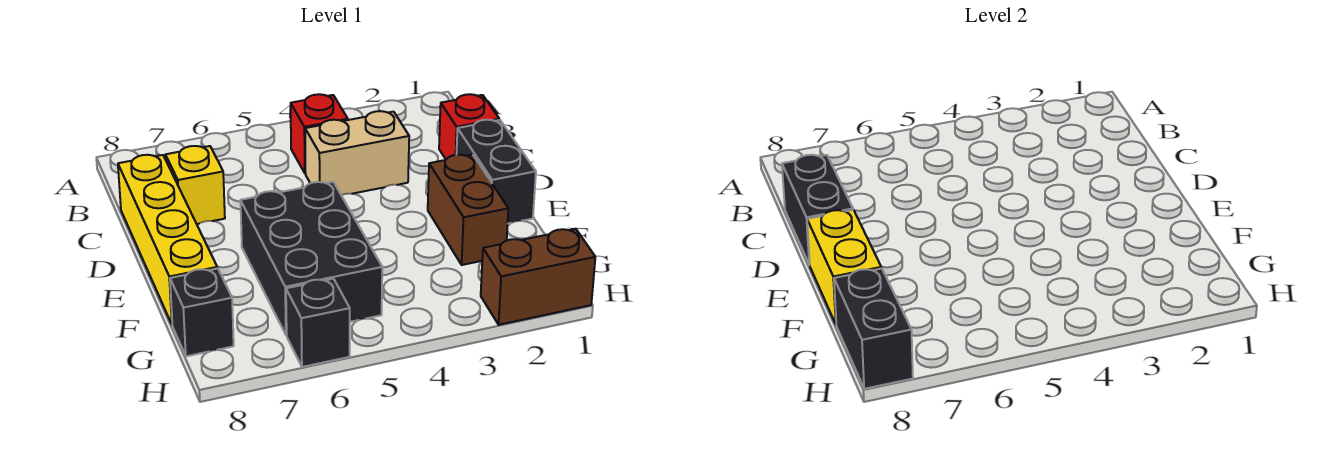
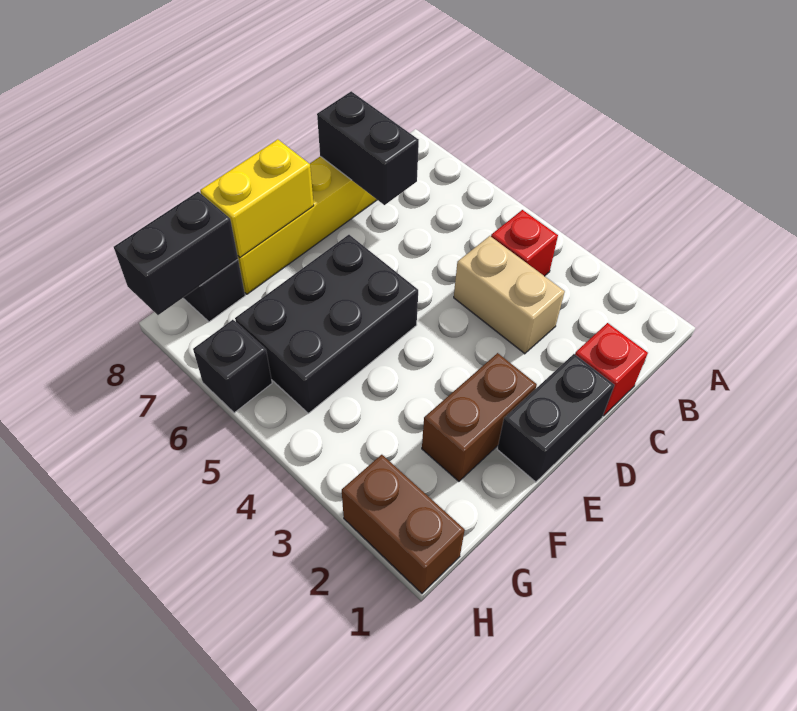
yellow brick C7 level 1 -> none
black brick C8:D8 level 2 -> black brick C7:C8 level 2

